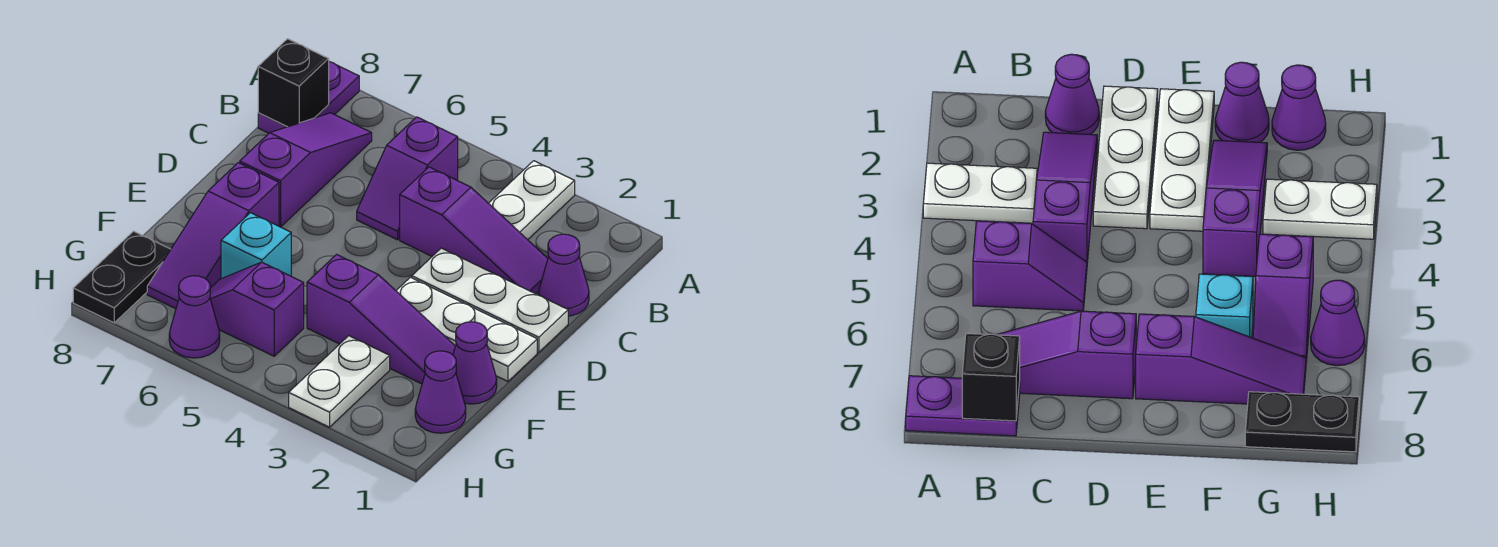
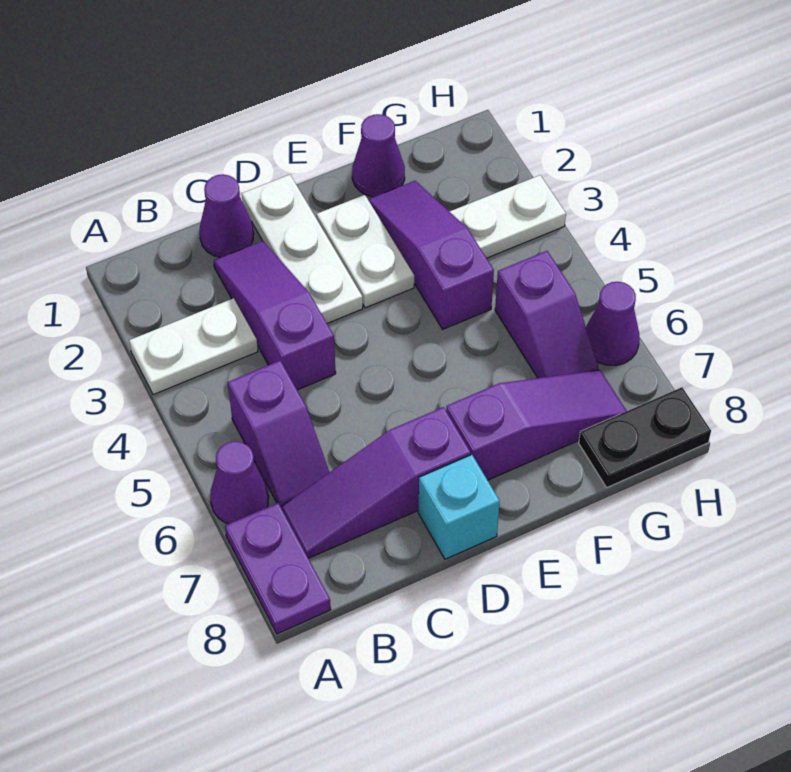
purple plate A8:B8 level 1 -> purple plate A7:A8 level 1
purple slope B5:C5 level 1 top B -> purple slope B5:B6 level 1 top 5
black brick B8 level 2 -> none
white plate E1:E3 level 1 -> white plate E2:E3 level 1
cyan brick F6 level 1 -> cyan brick D8 level 1
purple cone G1 level 1 -> purple cone A6 level 1

